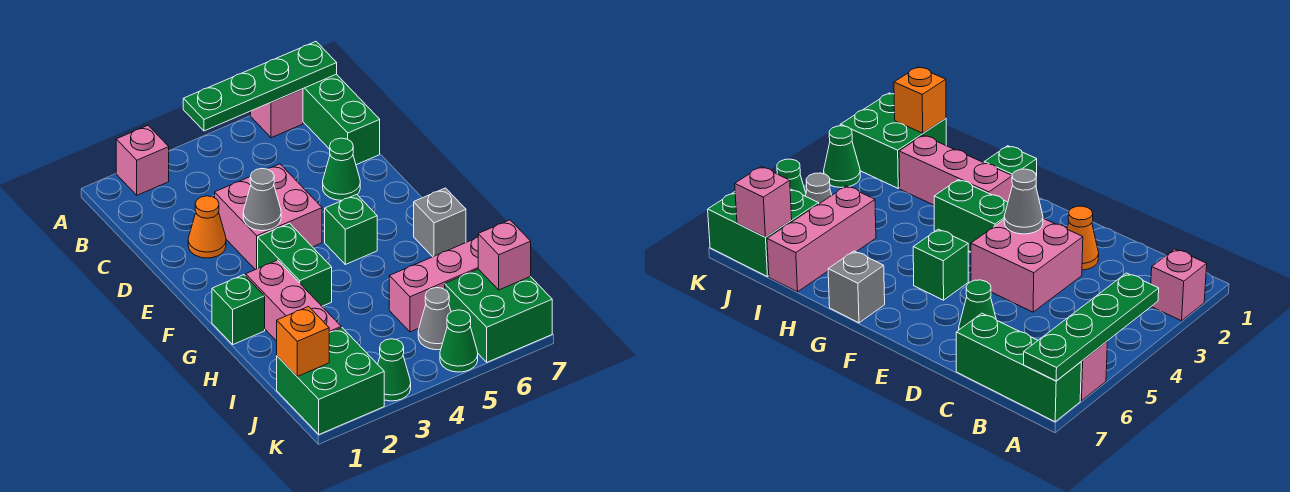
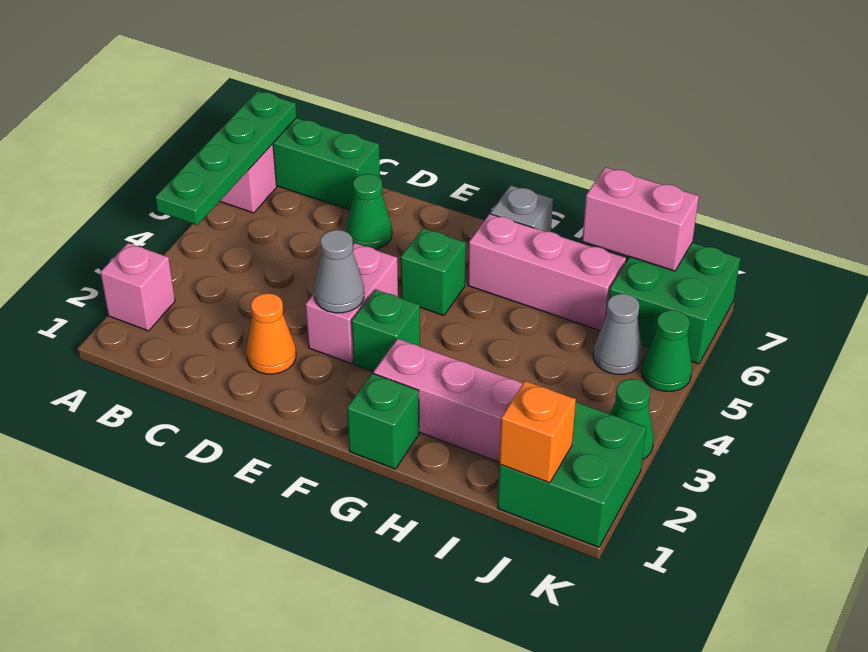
pink brick D3:E4 level 1 -> pink brick E3:E4 level 1
green brick F3:G3 level 1 -> green brick F3 level 1
pink brick I5:I7 level 1 -> pink brick G6:I6 level 1
pink brick J7 level 2 -> pink brick I7:J7 level 2

